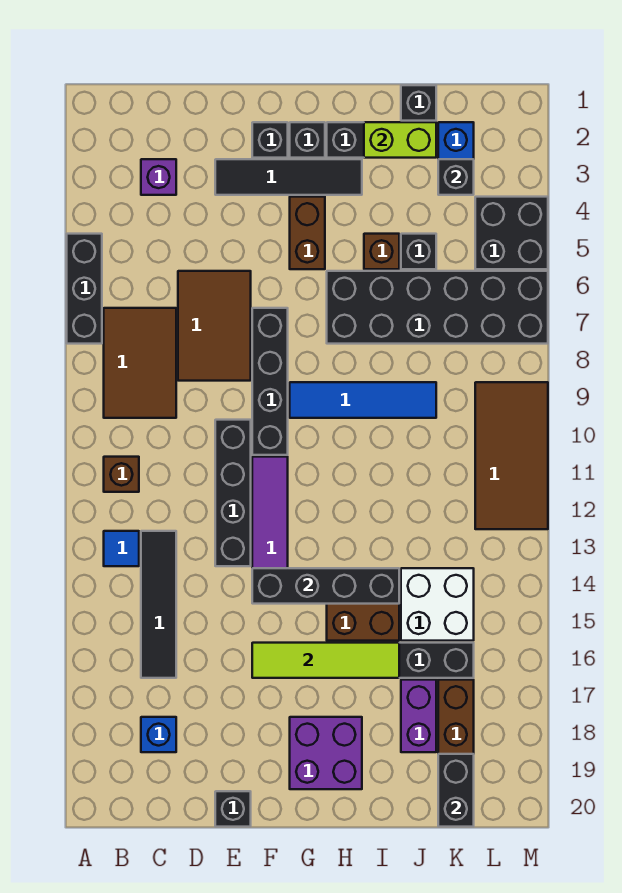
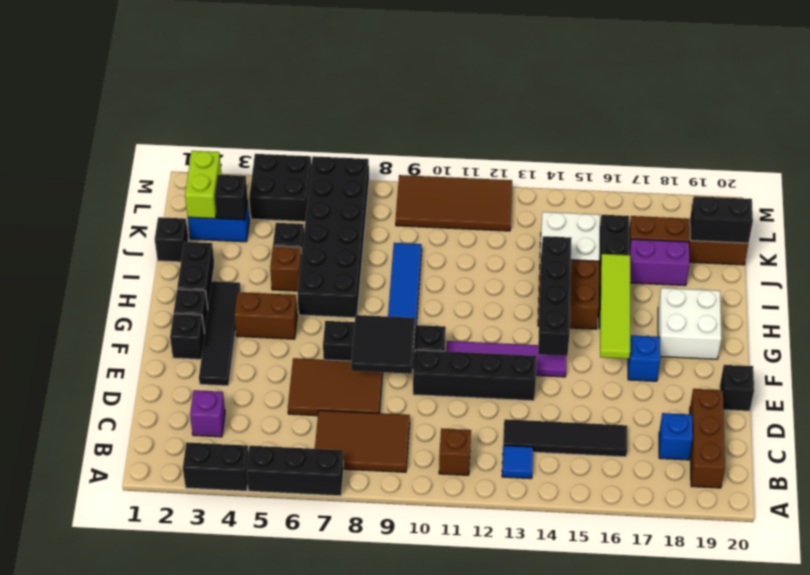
none -> black brick A3:A4 level 1
none -> brown brick B19:D19 level 1
none -> black tile E8:F9 level 2
none -> blue brick F17 level 1
purple brick G18:H19 level 1 -> white brick G18:H19 level 1
lime brick I2:J2 level 2 -> lime brick K2:L2 level 2

